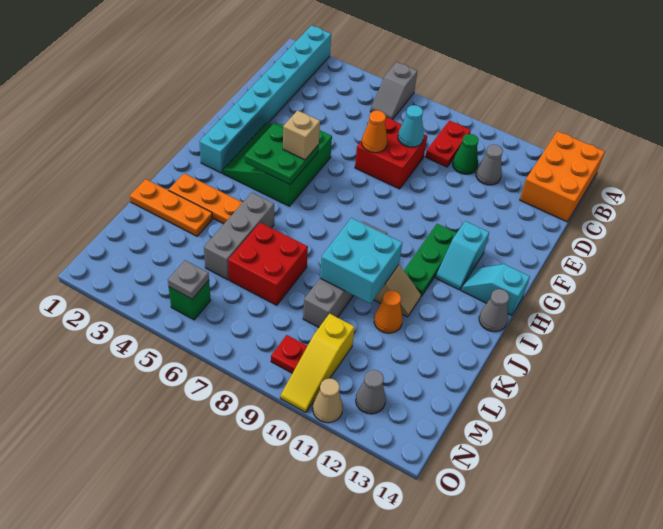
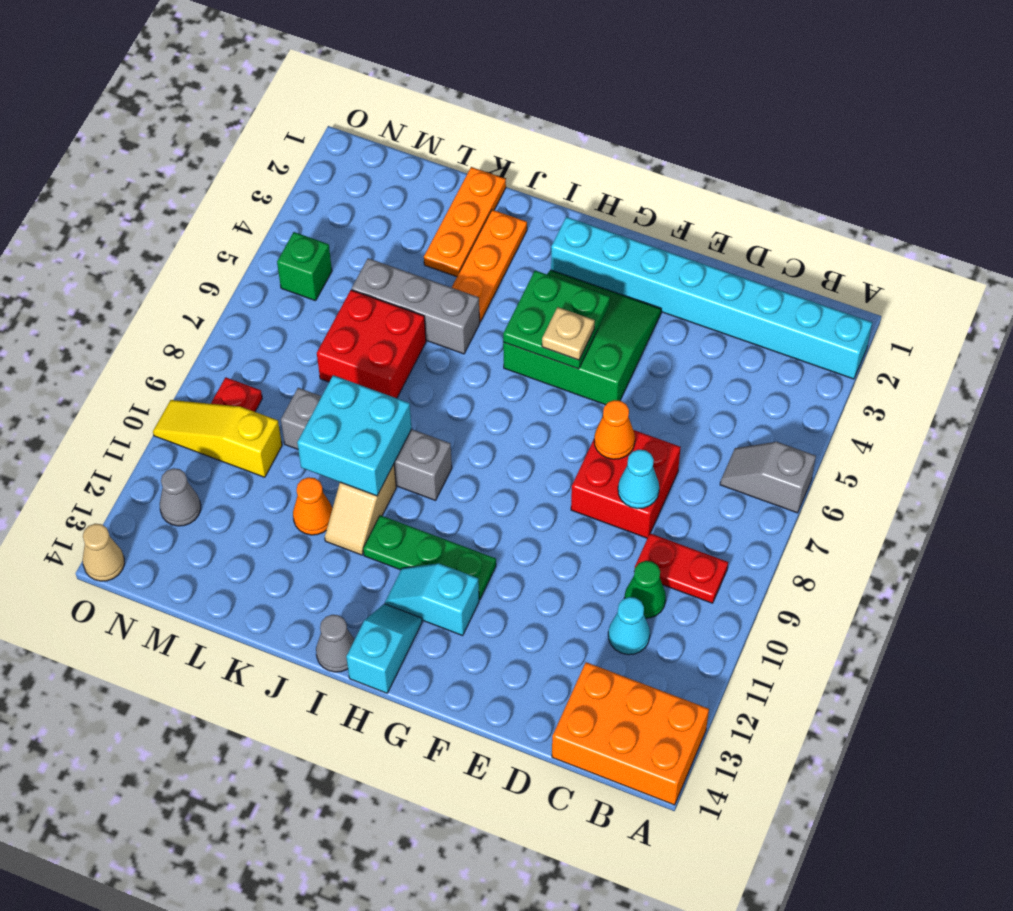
grey cone C11 level 1 -> cyan cone C11 level 1
tan brick G5 level 3 -> tan plate G5 level 3
grey plate N5 level 2 -> none
tan cone O11 level 1 -> tan cone O14 level 1

